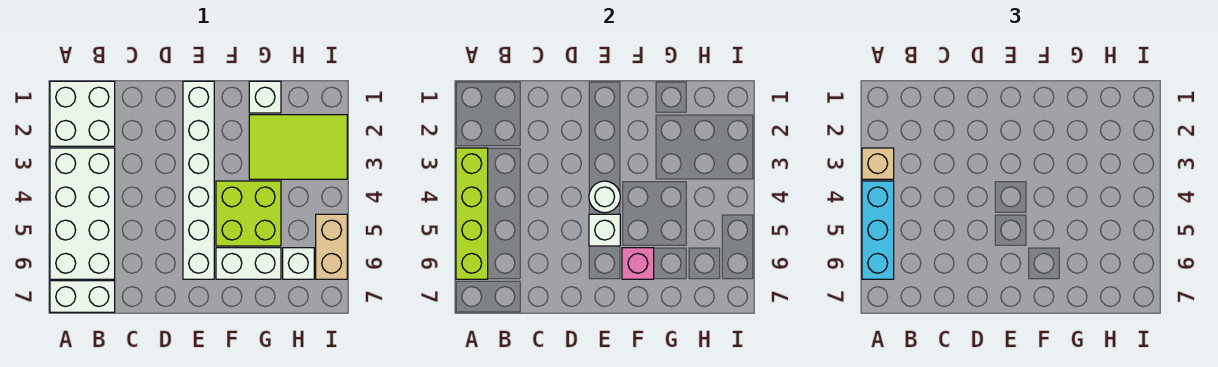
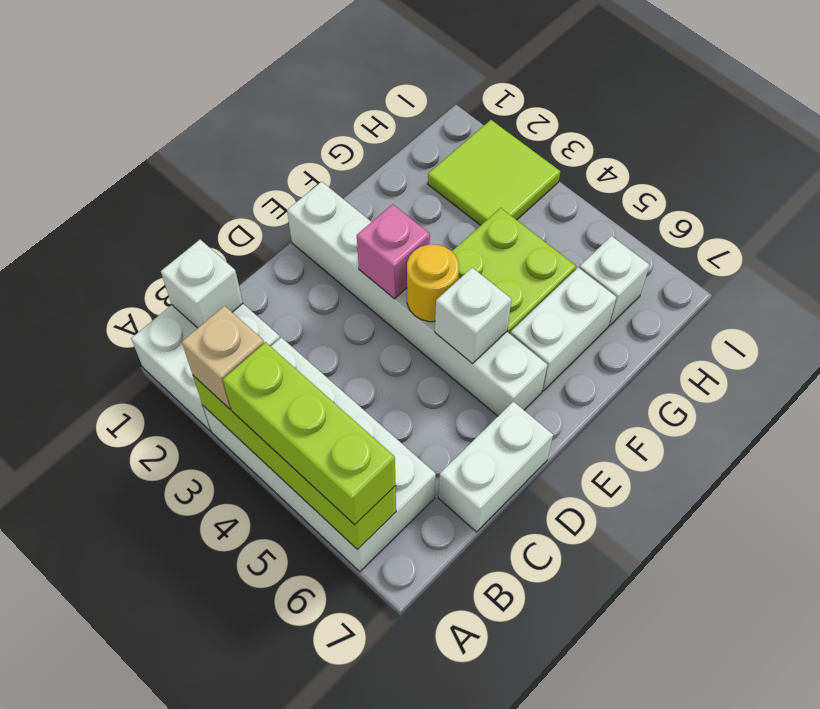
cyan brick A4:A6 level 3 -> lime brick A4:A6 level 3
white brick A7:B7 level 1 -> white brick C7:D7 level 1
white round brick E4 level 2 -> yellow round brick E4 level 2
pink brick F6 level 2 -> pink brick E3 level 2
white brick G1 level 1 -> white brick B1 level 2
lime tile G2:I3 level 1 -> lime tile H2:I3 level 1
tan brick I5:I6 level 1 -> none

